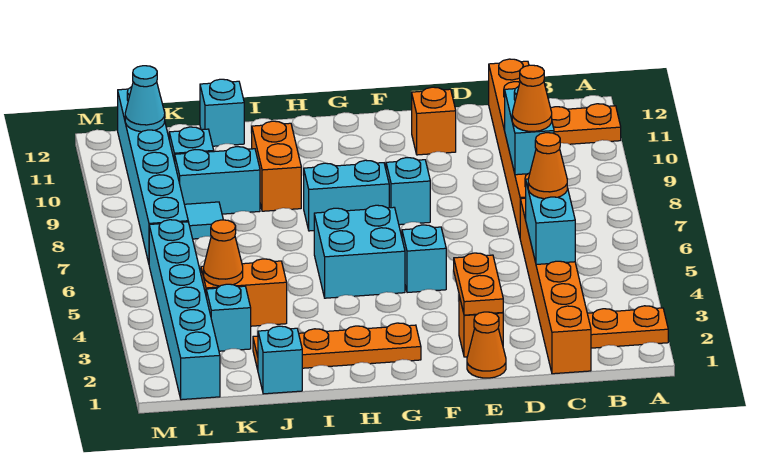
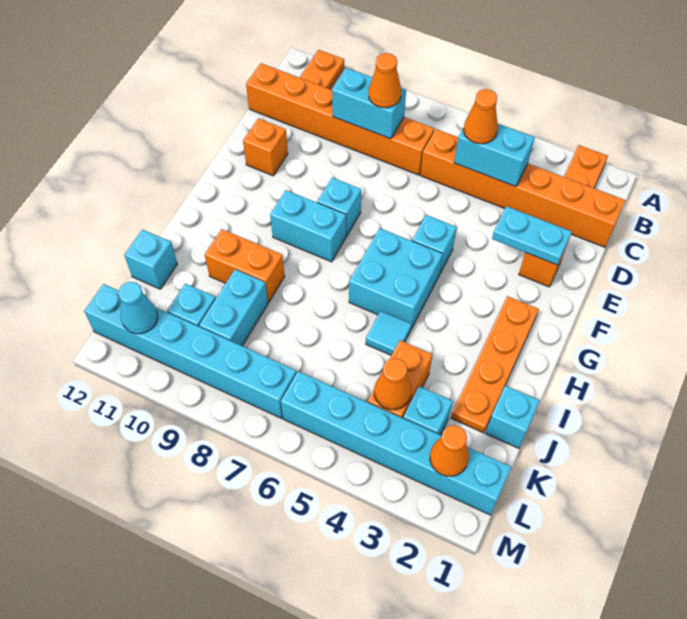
orange cone E1 level 1 -> orange cone L2 level 2
orange plate E2:E3 level 2 -> cyan plate E2:E3 level 2
cyan brick G8:H8 level 1 -> cyan brick G8:G9 level 1
cyan tile K8 level 1 -> cyan tile I5 level 1

